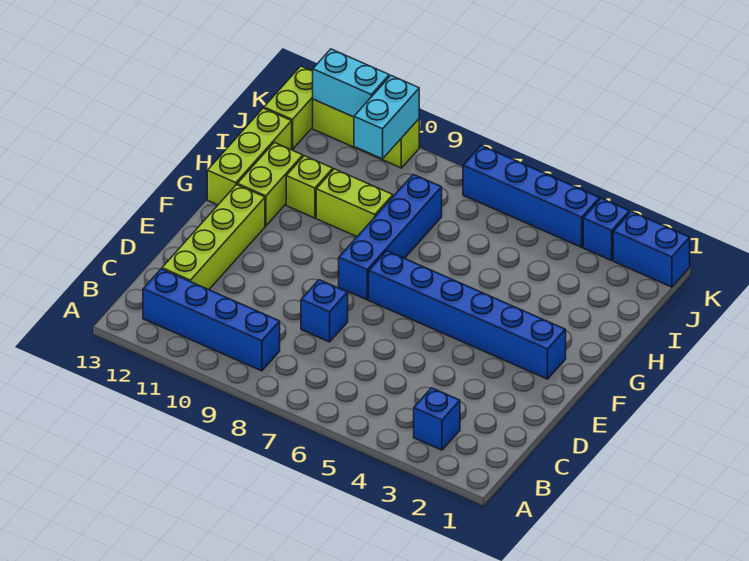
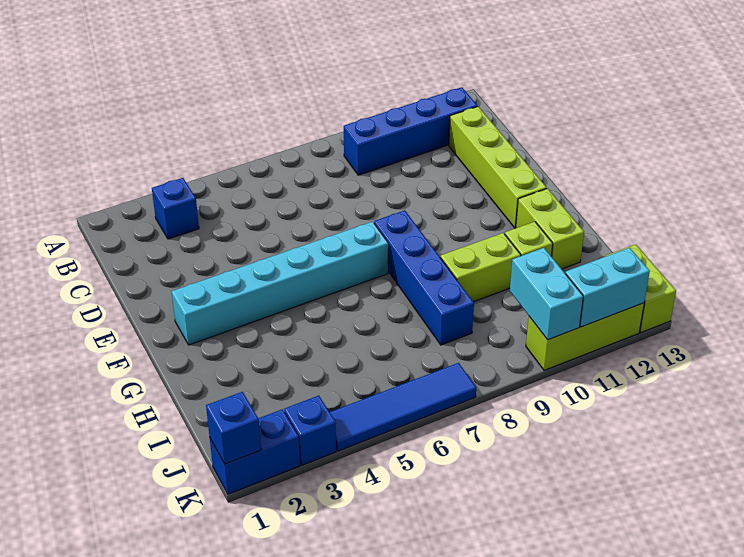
blue brick D8 level 1 -> blue brick K1 level 2
blue brick F2:F7 level 1 -> cyan brick F2:F7 level 1
lime brick G13:I13 level 1 -> none
blue brick K4:K7 level 1 -> blue tile K4:K7 level 1

